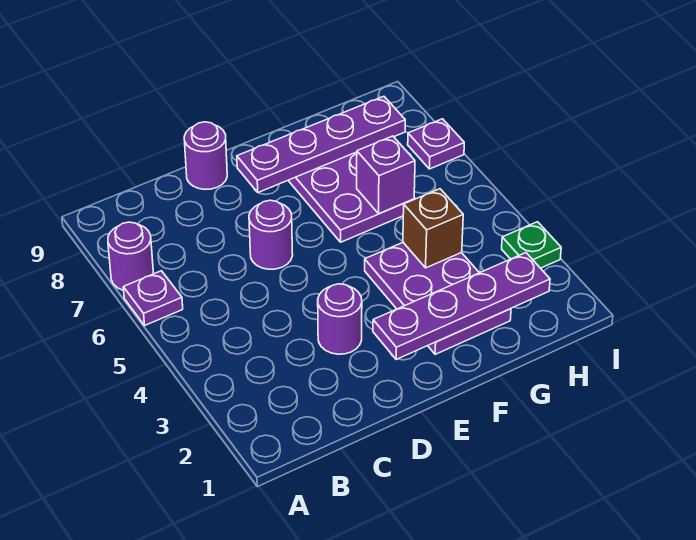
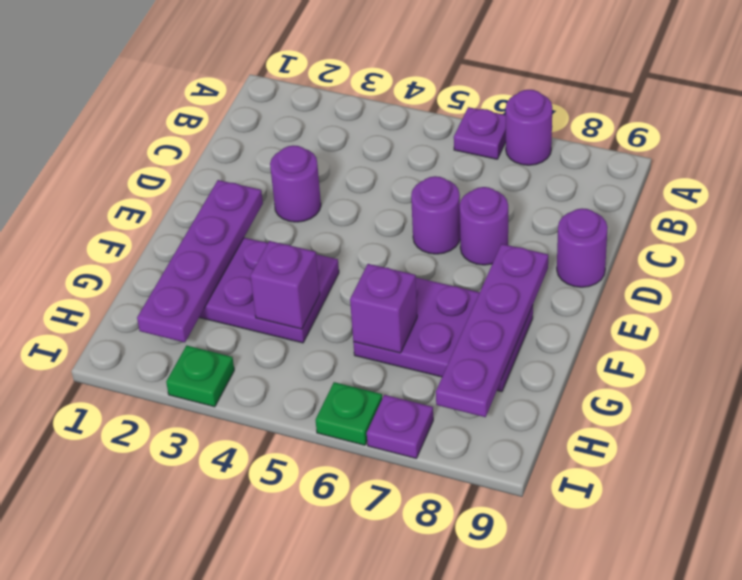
none -> purple round brick D7 level 1
brown brick G4 level 2 -> purple brick G4 level 2
none -> green plate I6 level 1

